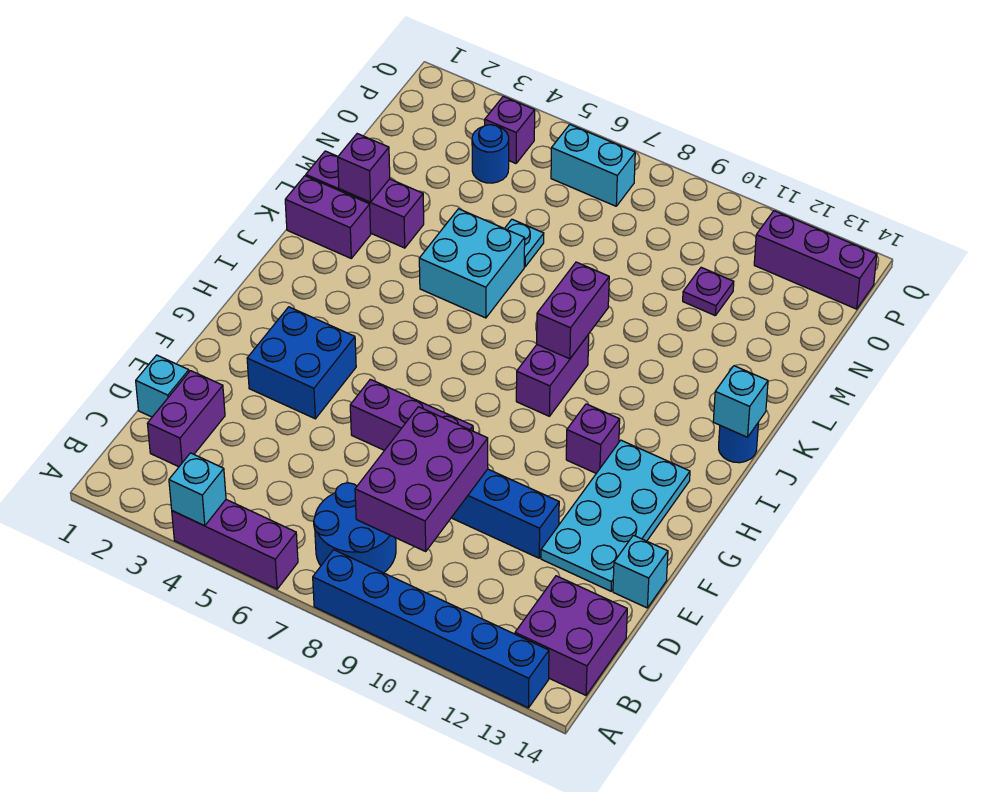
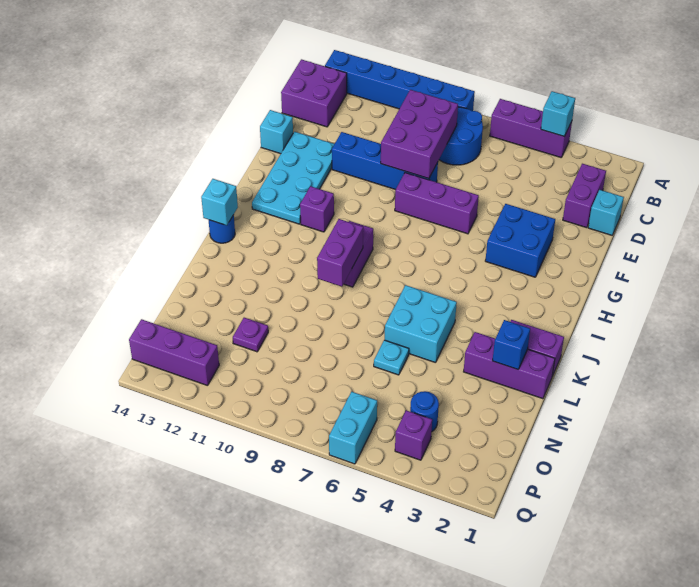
purple brick L2 level 2 -> blue brick L2 level 2
cyan brick P6:P7 level 1 -> cyan brick P6:Q6 level 1

